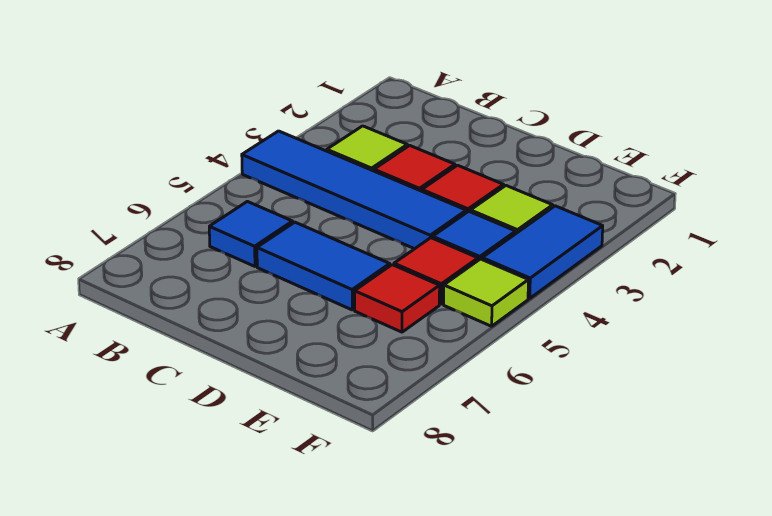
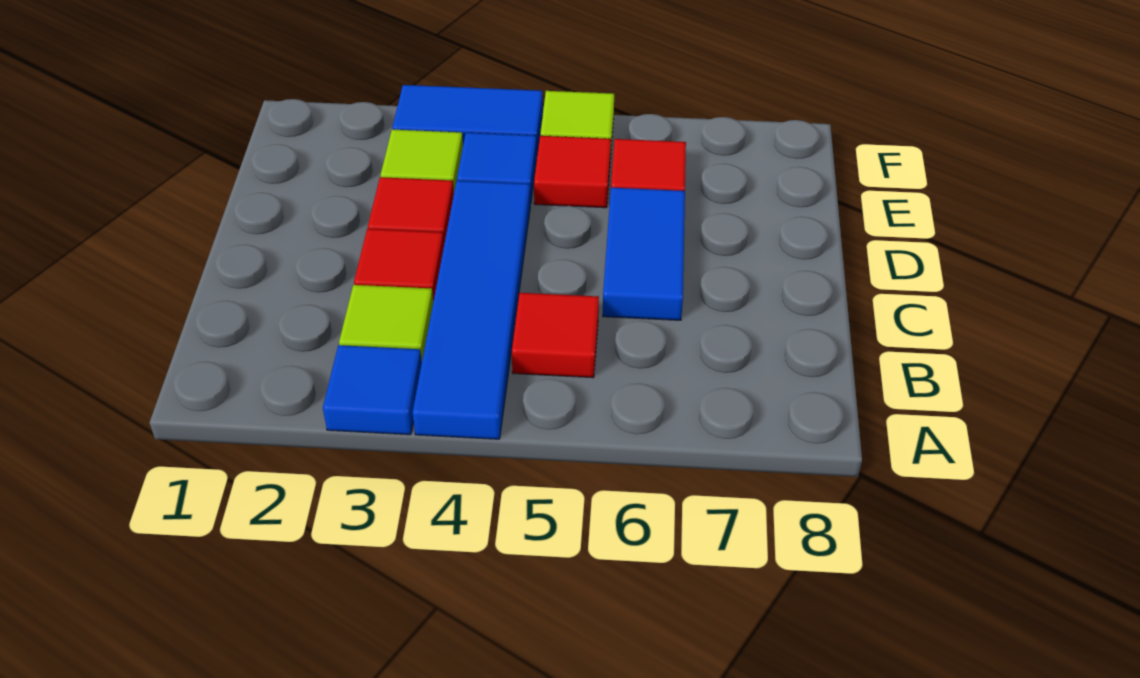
none -> red tile B5 level 1
blue tile B6 level 1 -> blue tile A3 level 1

